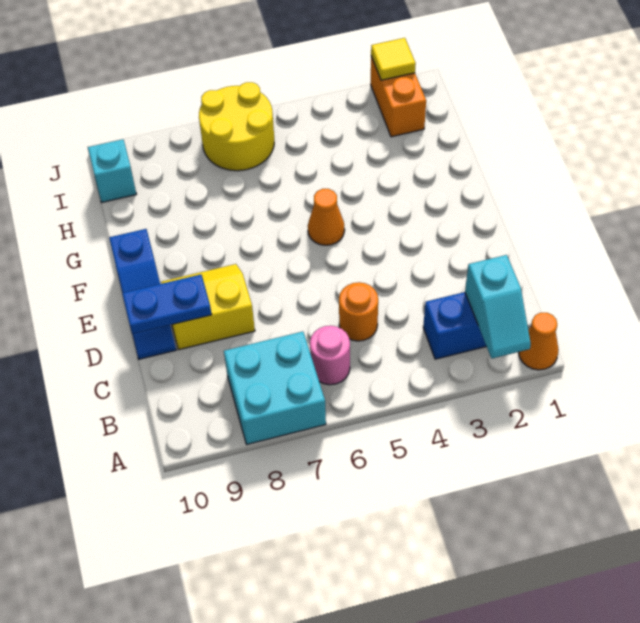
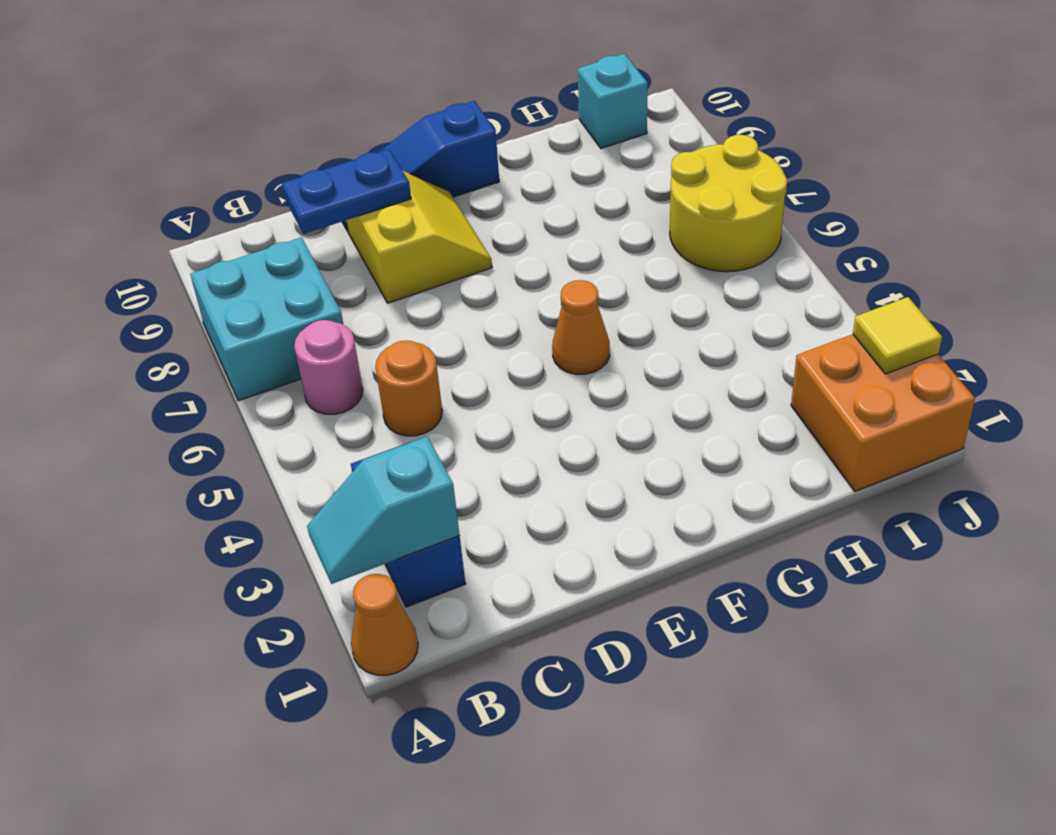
blue plate D9:D10 level 2 -> blue plate C9:D9 level 2
orange brick I2:J2 level 1 -> orange brick I1:J2 level 1

